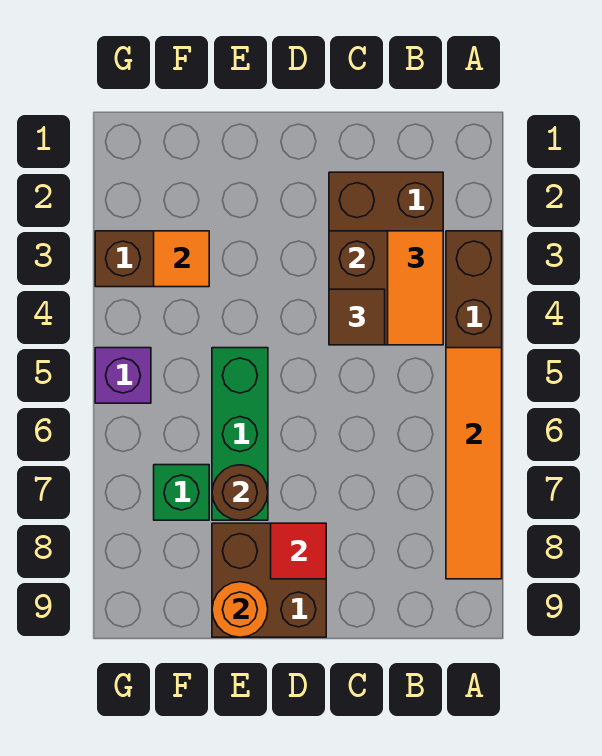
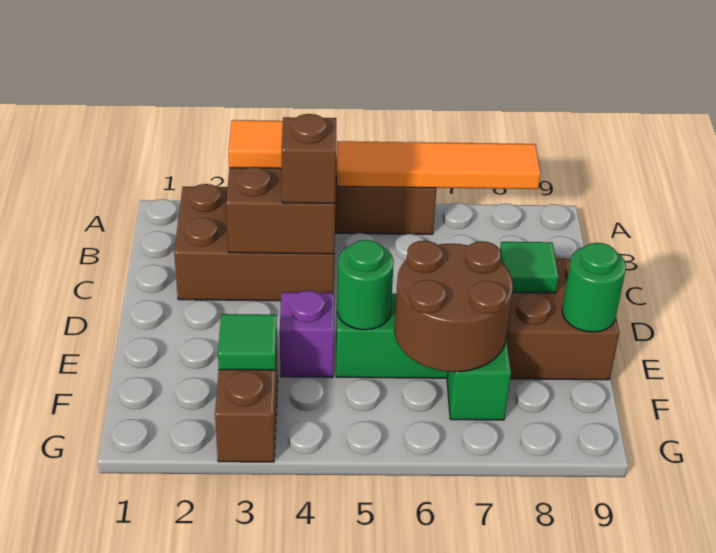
brown tile C4 level 3 -> brown brick C4 level 3
red tile D8 level 2 -> green tile D8 level 2
none -> green round brick E5 level 2
brown round brick E7 level 2 -> brown round brick E6:F7 level 2
orange round brick E9 level 2 -> green round brick E9 level 2
orange tile F3 level 2 -> green tile F3 level 2
purple brick G5 level 1 -> purple brick E4 level 1

